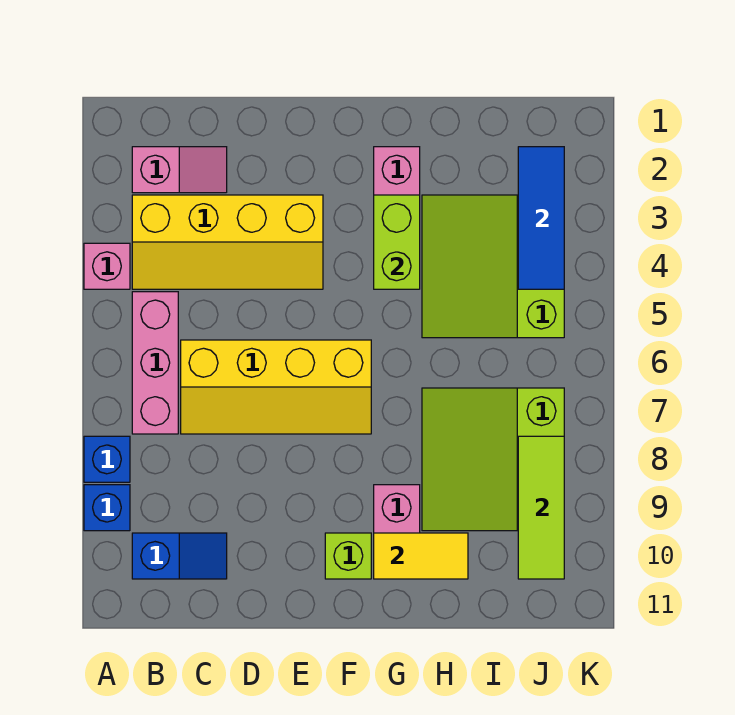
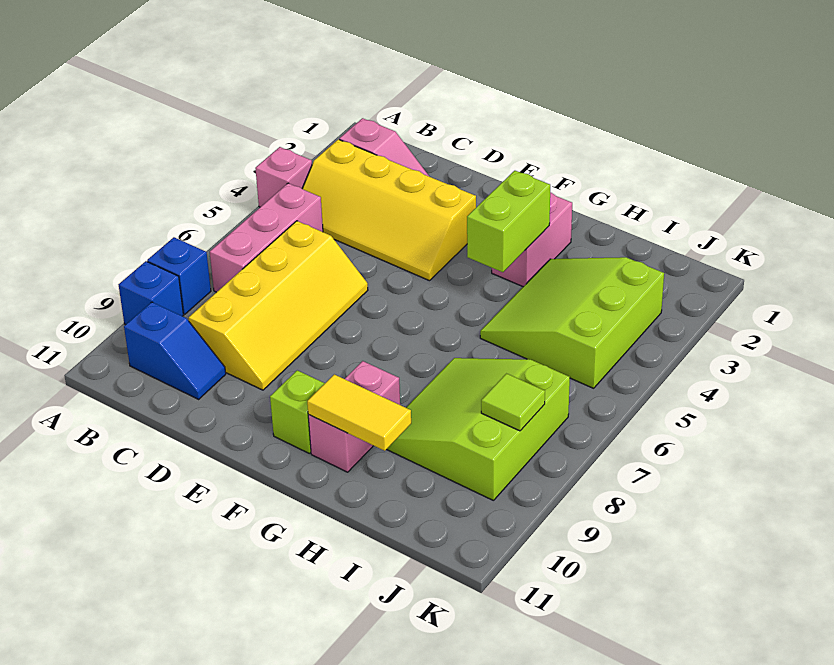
yellow slope C6:F7 level 1 top 6 -> yellow slope C6:D9 level 1 top C
blue tile J2:J4 level 2 -> none
lime tile J8:J10 level 2 -> lime tile J8 level 2

